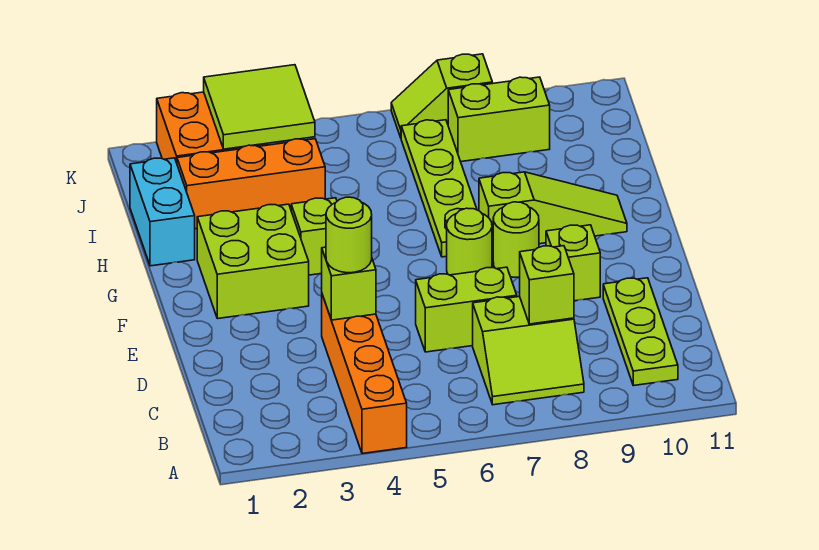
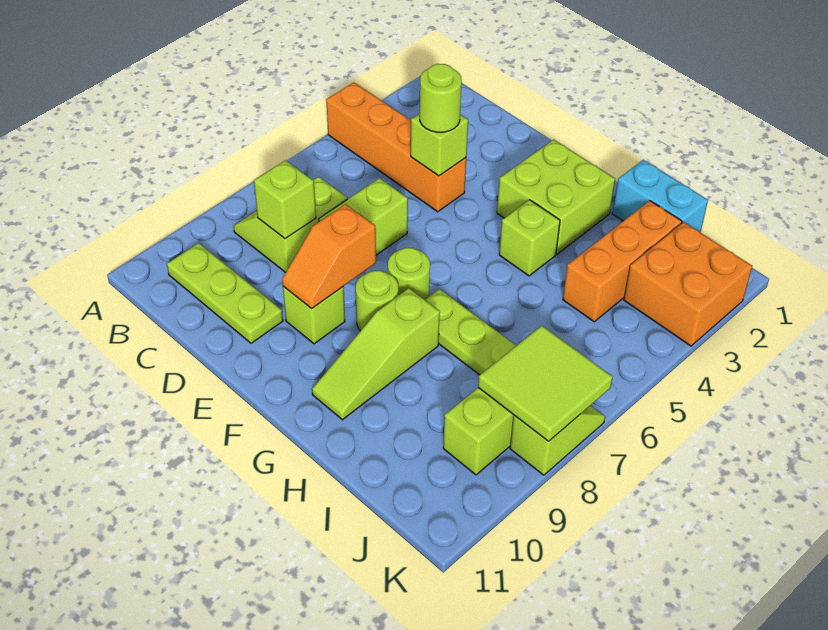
none -> orange slope E8:E9 level 2 top 8
lime tile J3:K4 level 2 -> lime tile J7:K8 level 2

